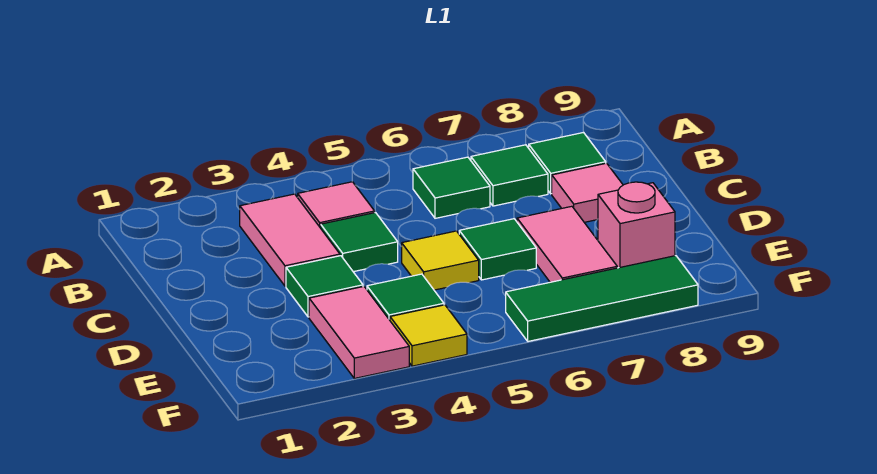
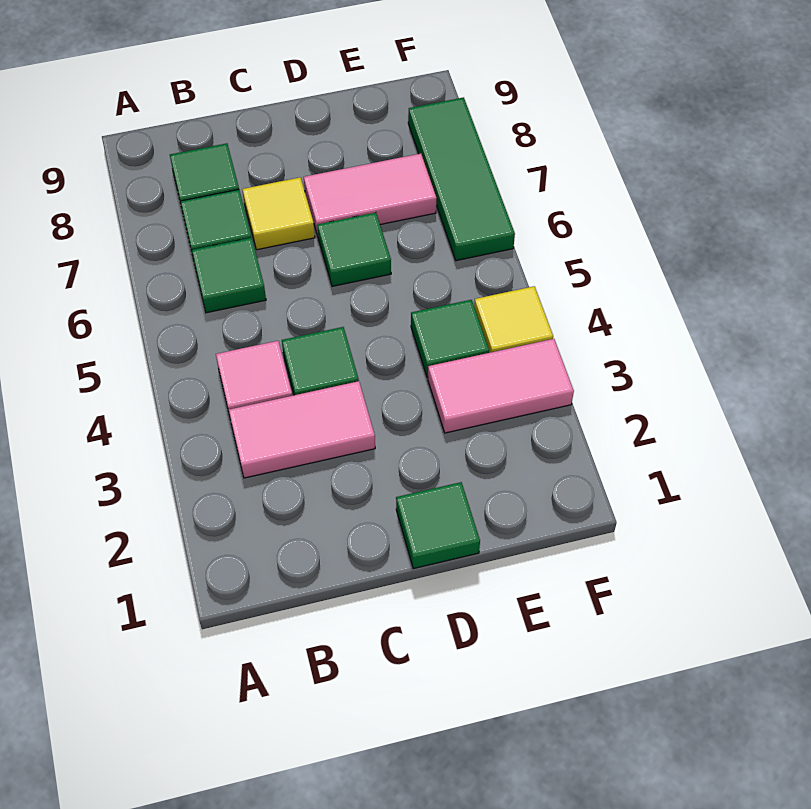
pink tile C8 level 1 -> none
green tile D3 level 1 -> green tile D1 level 1
yellow tile D5 level 1 -> yellow tile C7 level 1
pink brick E8 level 1 -> none

